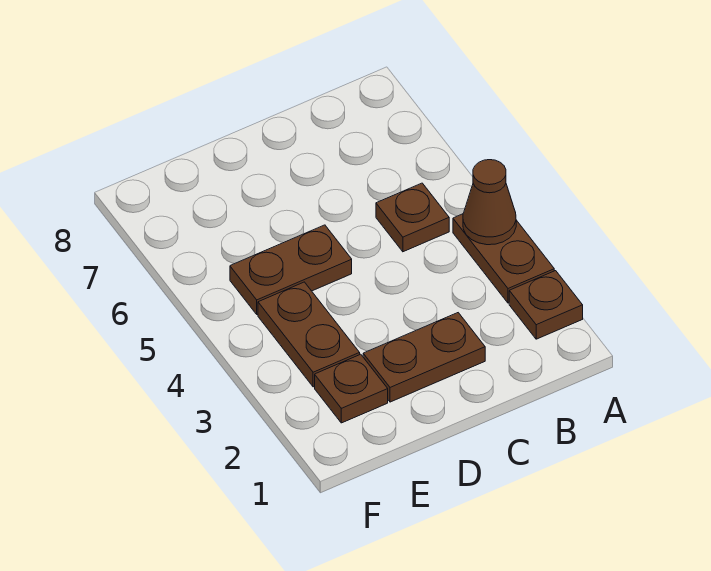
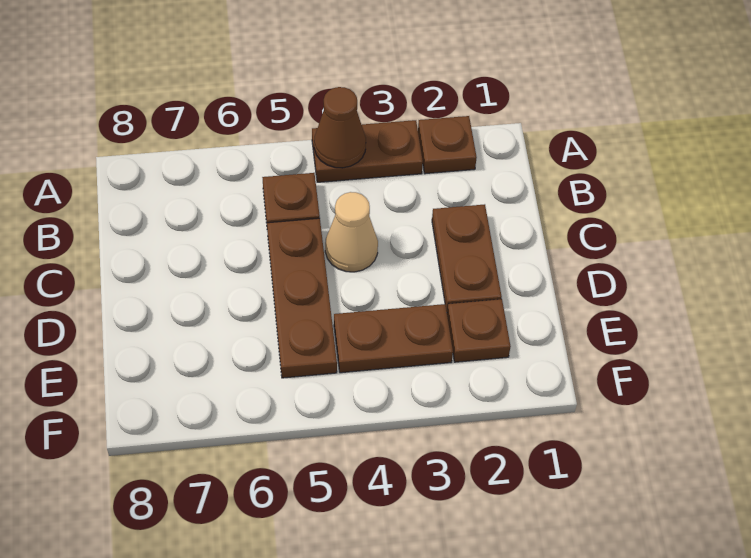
none -> tan cone C4 level 1
brown plate D5:E5 level 1 -> brown plate C5:E5 level 1

